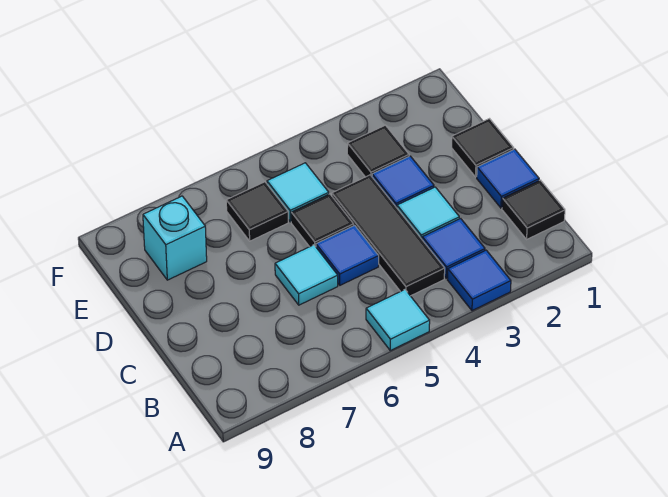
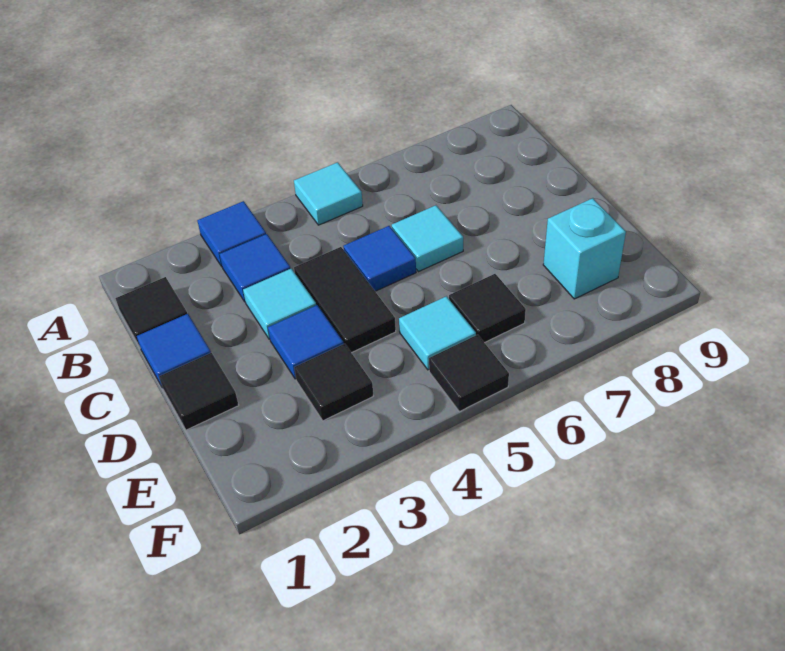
black tile B4:D4 level 1 -> black tile C4:D4 level 1
black tile D5 level 1 -> black tile F5 level 1

